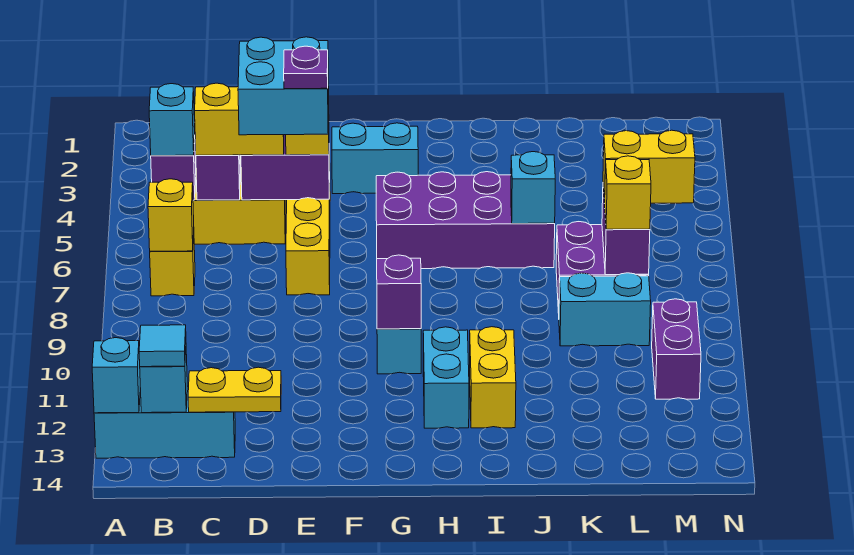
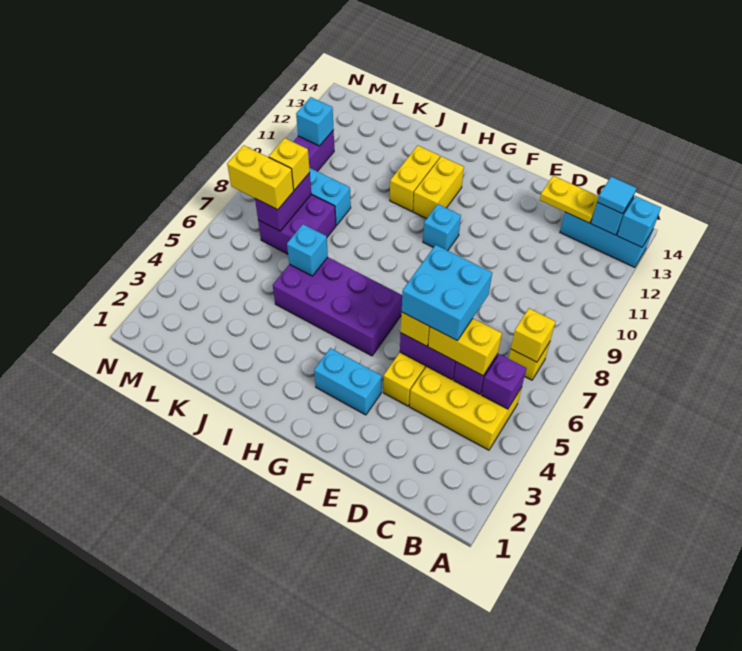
cyan brick B5 level 3 -> cyan brick M11 level 2
purple plate E6 level 5 -> none
purple brick G10 level 2 -> none
cyan brick H11:H12 level 1 -> yellow brick H11:H12 level 1

